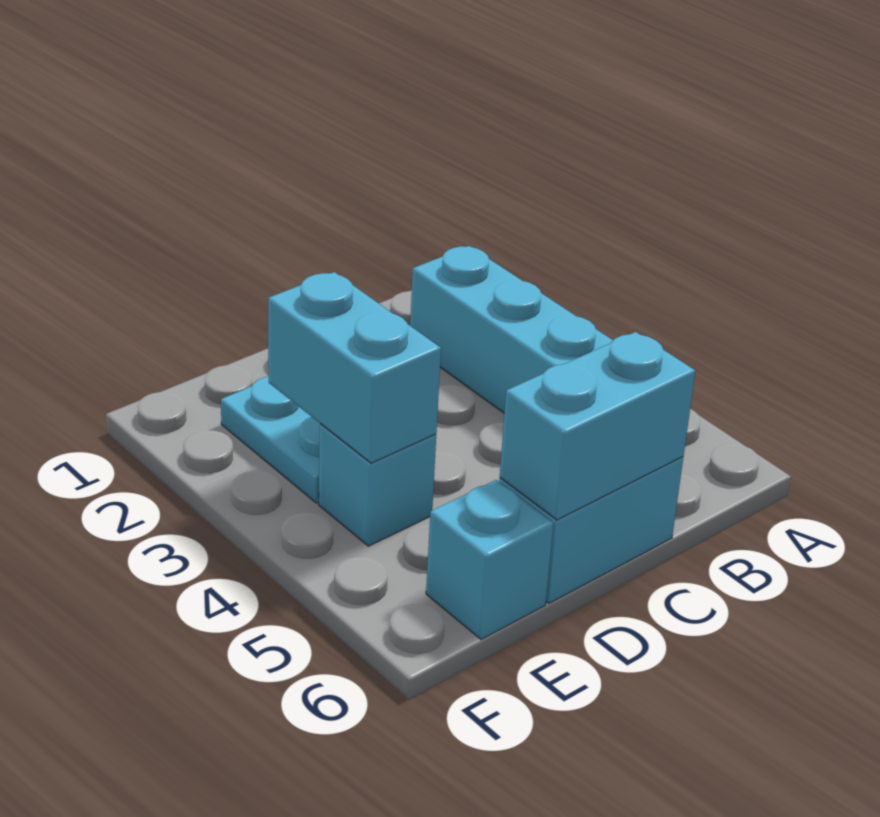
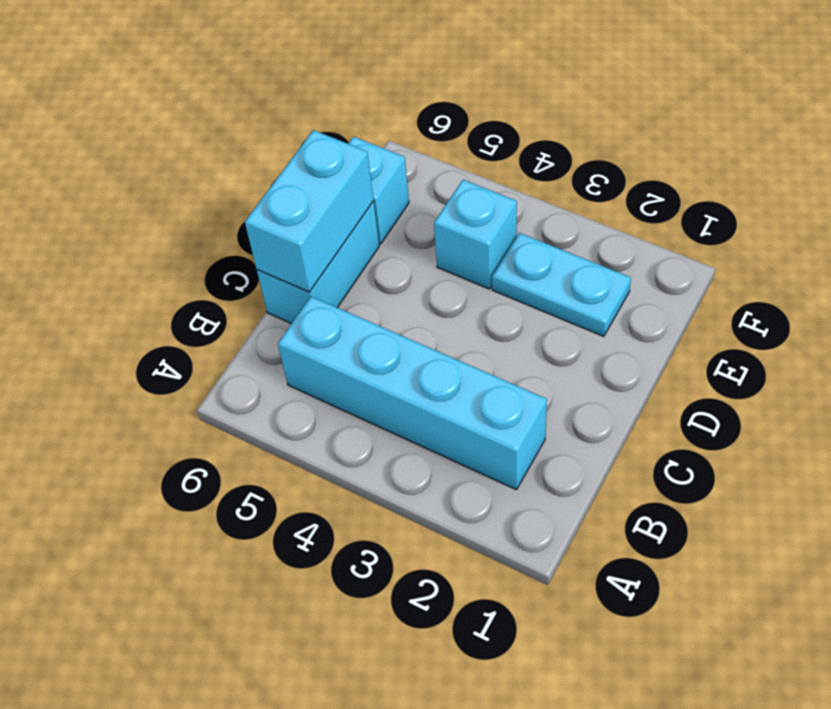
cyan brick E3:E4 level 2 -> none

